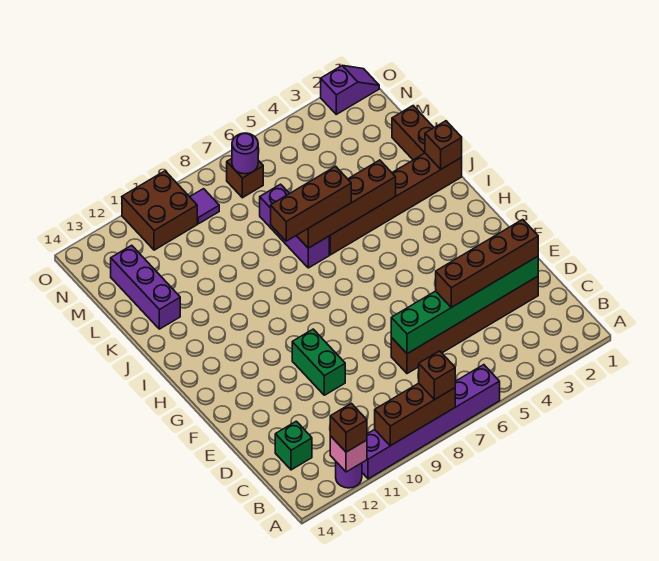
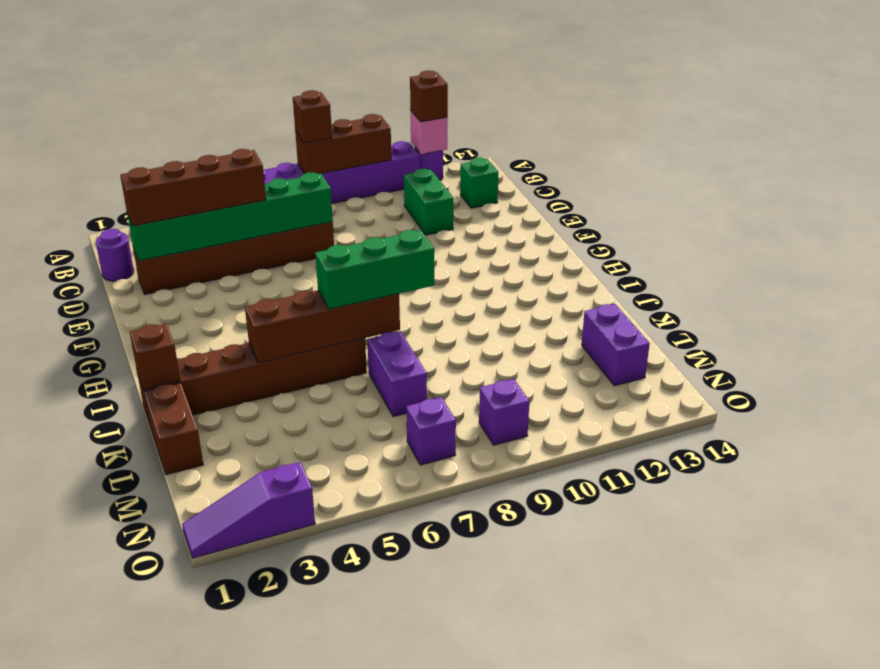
green brick E10:F10 level 1 -> green brick C11:D11 level 1
brown brick J6:J8 level 3 -> green brick J6:J8 level 3
purple brick J7:L7 level 1 -> purple brick K7:L7 level 1
purple brick K13:M13 level 1 -> purple brick L13:M13 level 1
brown brick N7 level 1 -> purple brick N7 level 1
purple round brick N7 level 2 -> purple round brick C1 level 1
purple tile N9 level 1 -> purple brick N9 level 1
brown brick N10:O11 level 1 -> none
purple slope O1:O2 level 1 top 2 -> purple slope O1:O3 level 1 top 3

